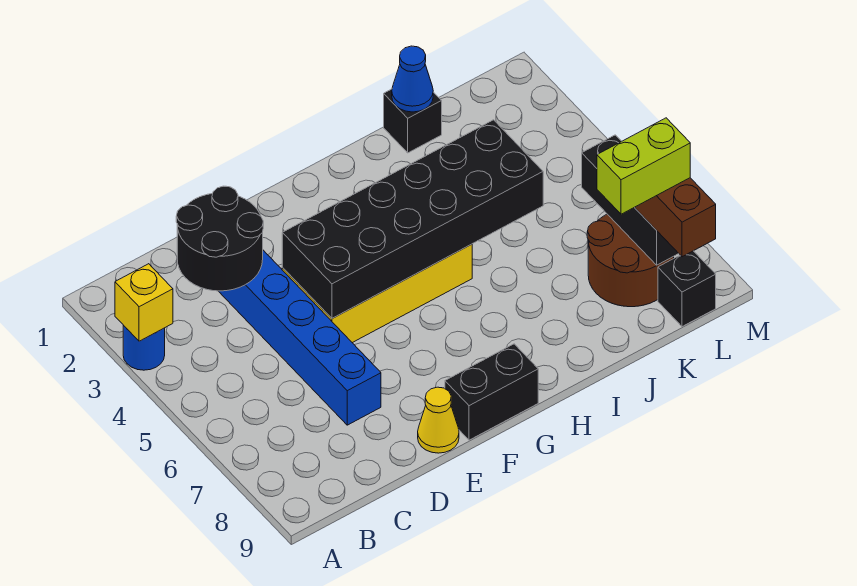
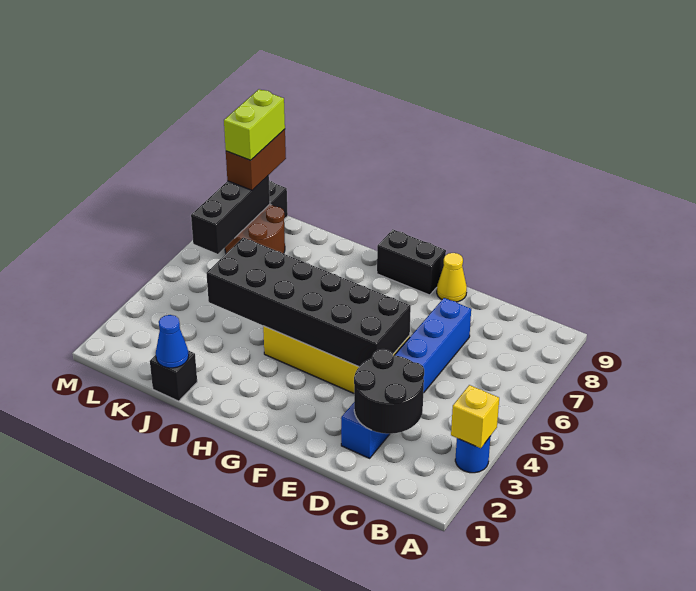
lime brick K8:L8 level 4 -> lime brick L8:L9 level 4

